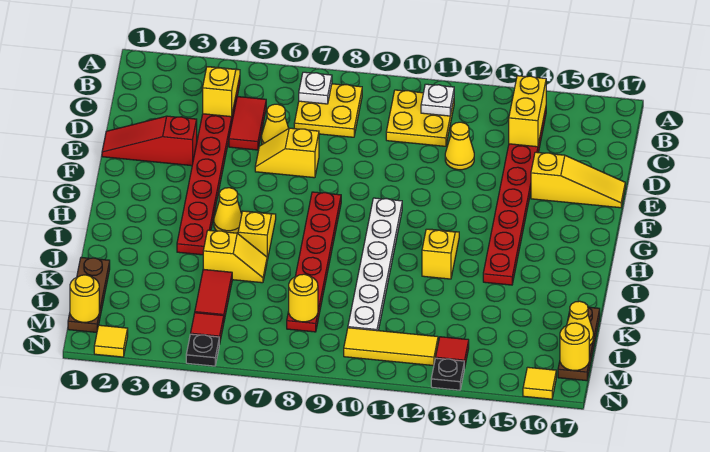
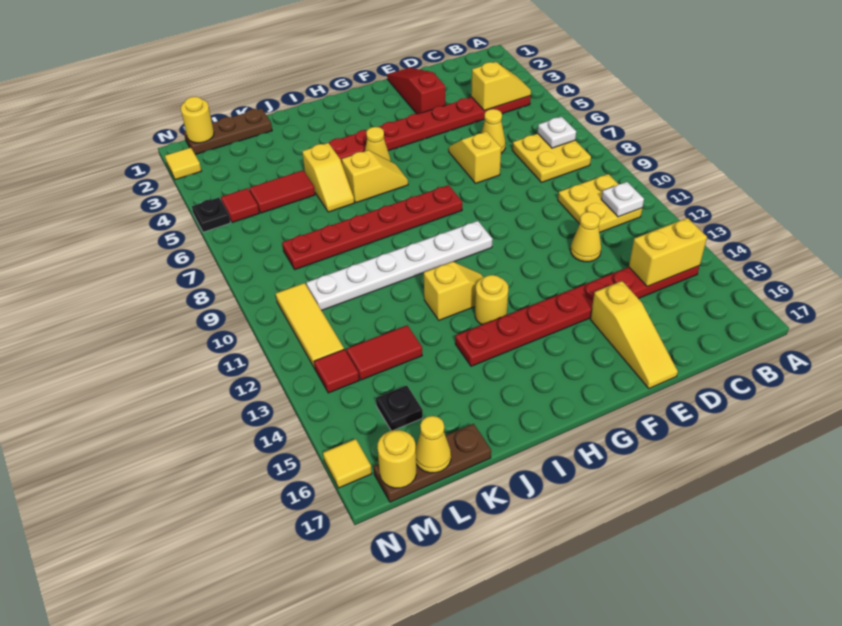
red tile C5:D5 level 1 -> red tile K13:L13 level 1
yellow round brick L8 level 2 -> yellow round brick H13 level 1
black plate N13 level 1 -> black plate L15 level 1

